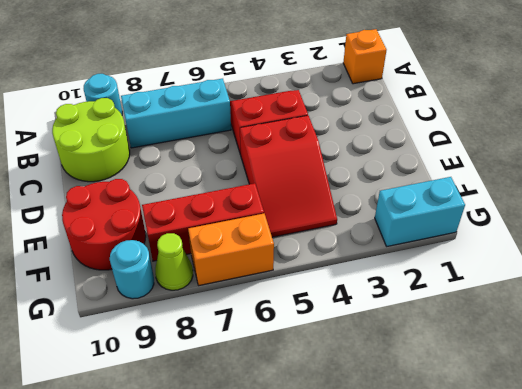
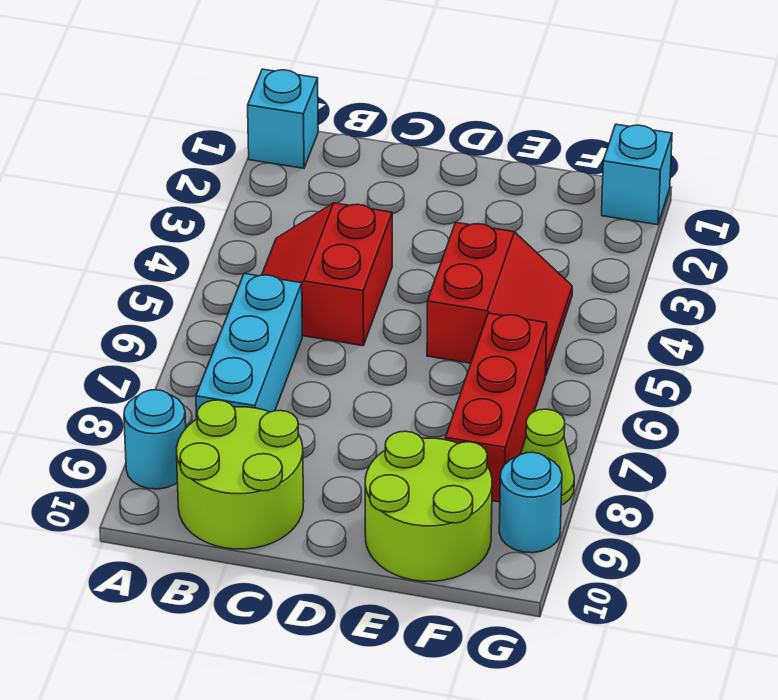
orange brick A1 level 1 -> cyan brick A1 level 1
red slope D4:F5 level 1 top D -> red slope E4:F5 level 1 top E
red round brick E9:F10 level 1 -> lime round brick E9:F10 level 1
cyan brick G1:G2 level 1 -> cyan brick G1 level 1
orange brick G6:G7 level 1 -> none

